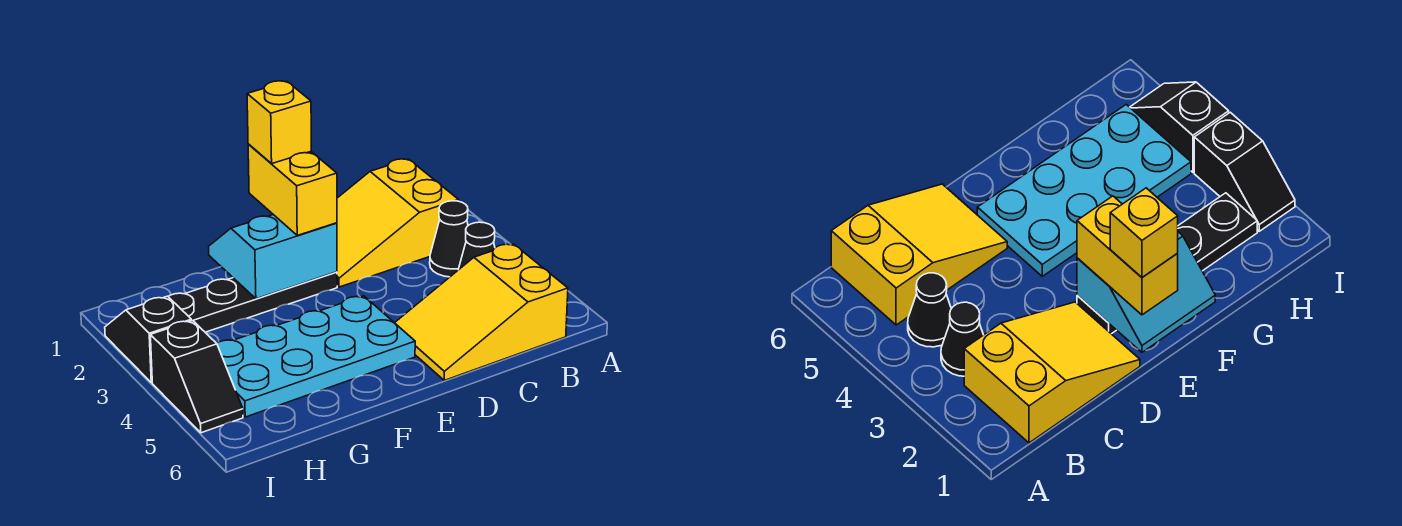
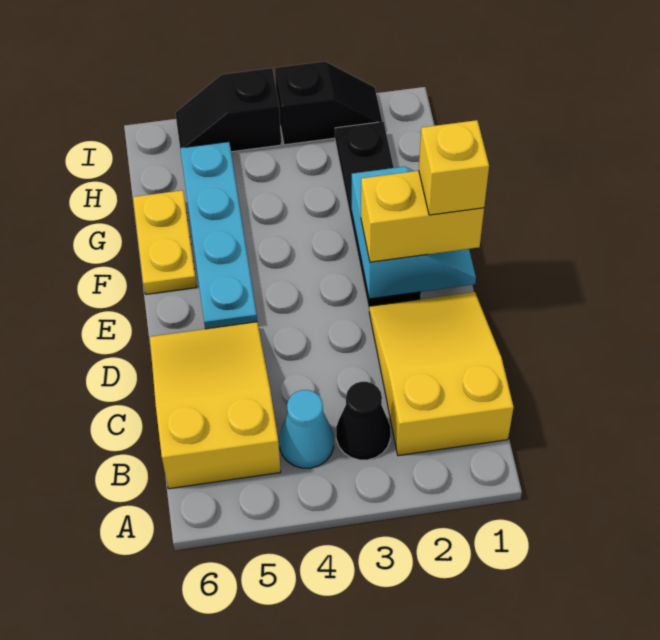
black cone B4 level 1 -> cyan cone B4 level 1
cyan plate E4:H5 level 1 -> cyan plate E5:H5 level 1
none -> yellow plate F6:G6 level 1

